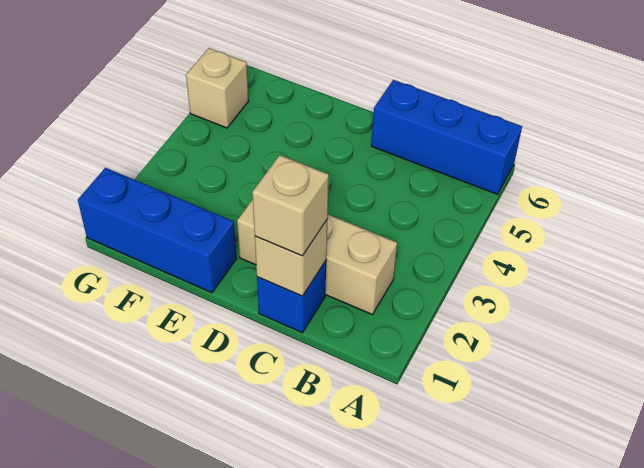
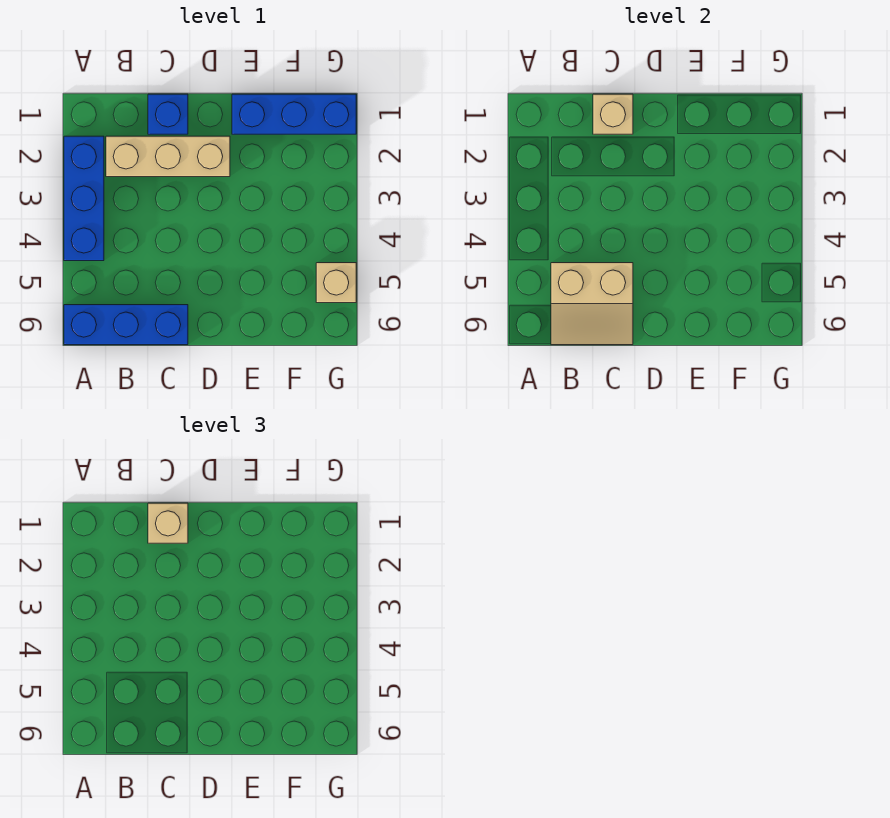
none -> blue brick A2:A4 level 1
none -> tan slope B5:C6 level 2 top 5

